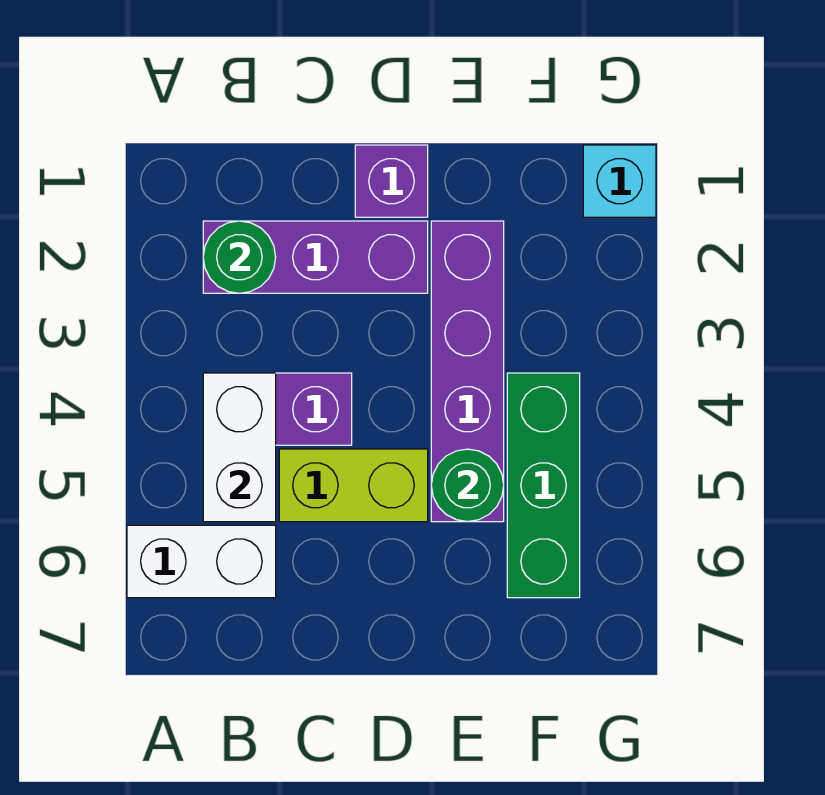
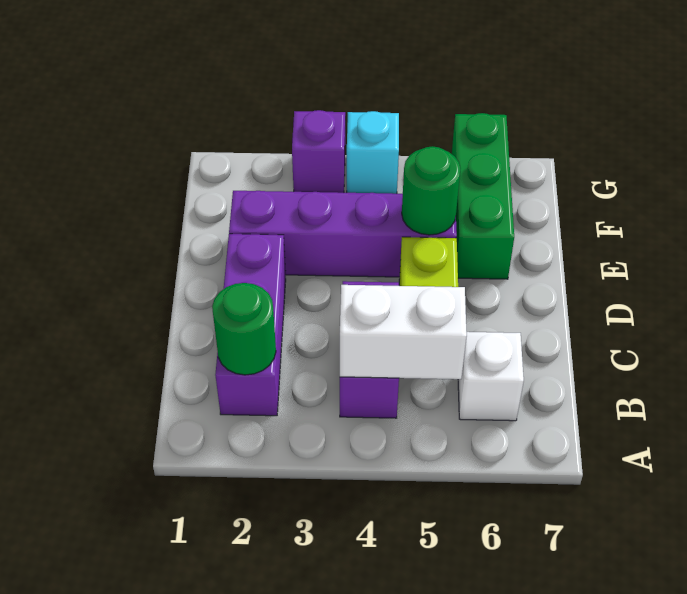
white brick A6:B6 level 1 -> white brick B6 level 1
purple brick D1 level 1 -> purple brick G3 level 1
green brick F4:F6 level 1 -> green brick E6:G6 level 1
cyan brick G1 level 1 -> cyan brick G4 level 1

